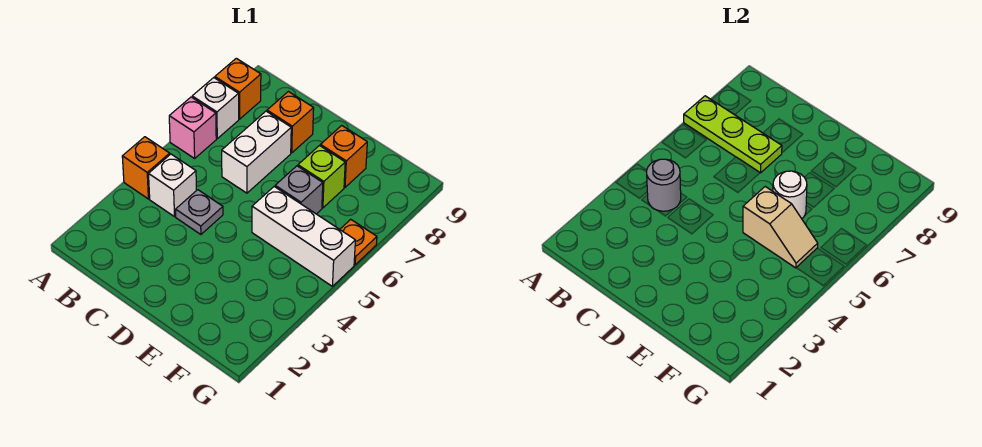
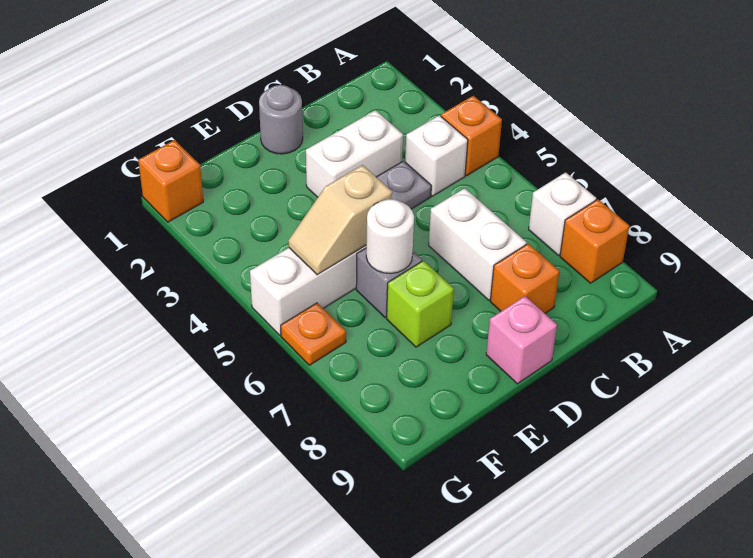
pink brick A6 level 1 -> pink brick D9 level 1
lime plate A7:C7 level 2 -> none
grey round brick B4 level 2 -> grey round brick D1 level 1
none -> white brick C3:D3 level 1
orange brick E8 level 1 -> orange brick G1 level 1

